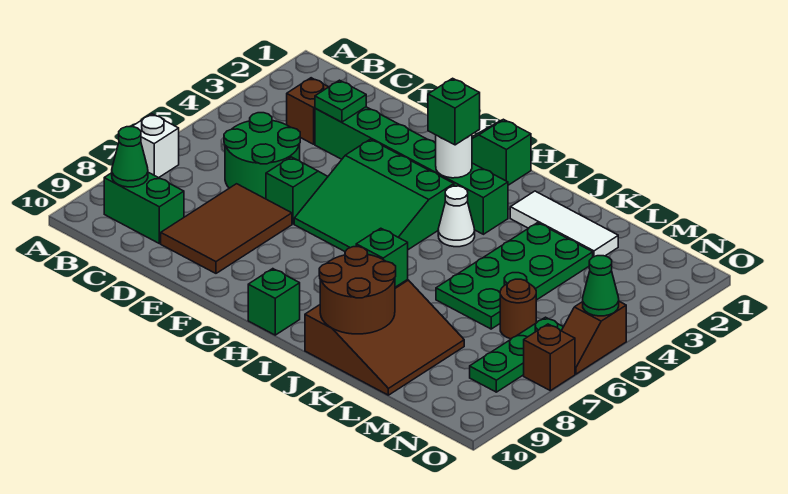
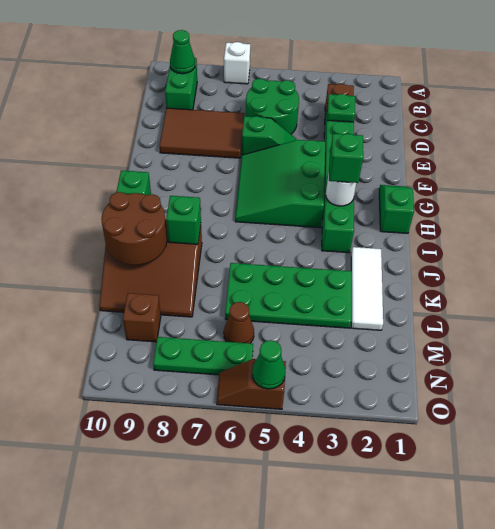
white cone I4 level 1 -> none
brown round brick M6 level 1 -> brown cone M6 level 1
brown brick O7 level 1 -> brown brick M9 level 1

